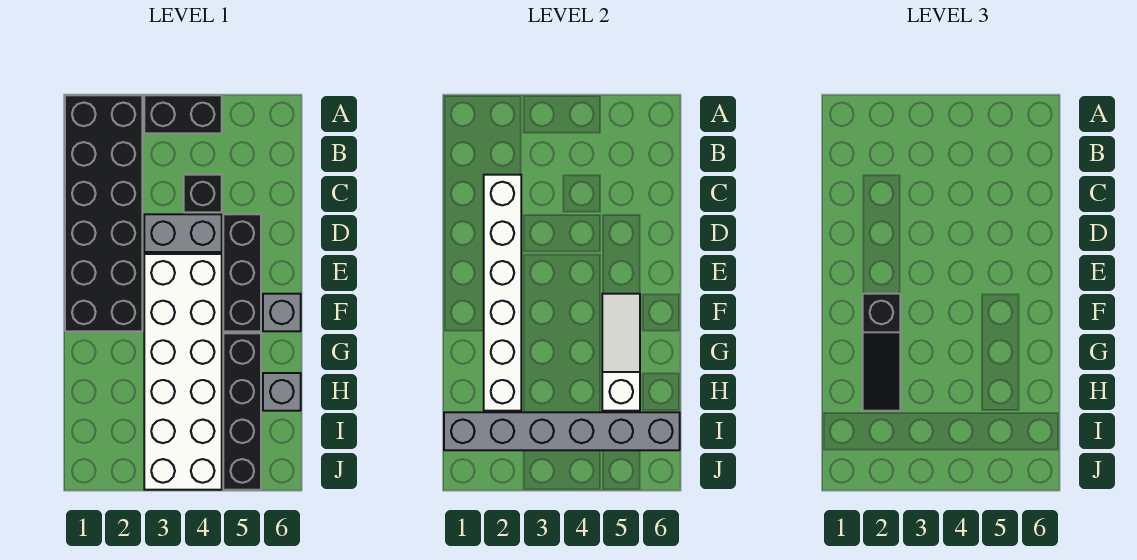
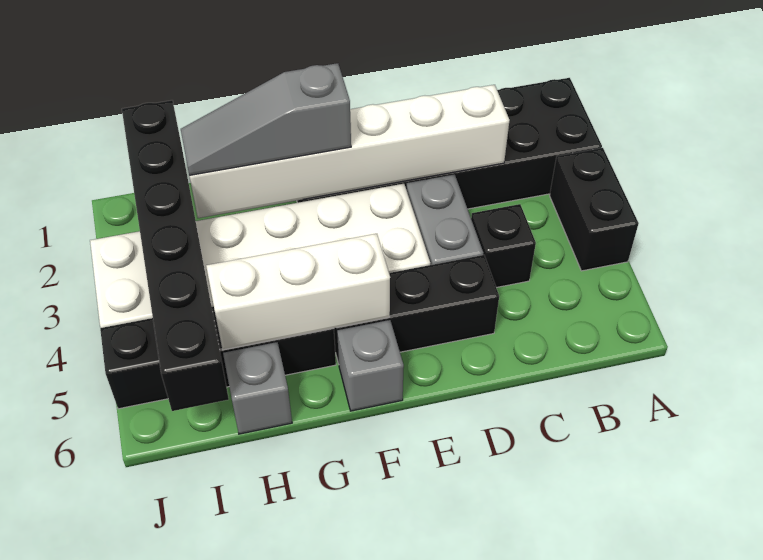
black slope F2:H2 level 3 top F -> grey slope F2:H2 level 3 top F
white slope F5:H5 level 2 top H -> white brick F5:H5 level 2
grey brick I1:I6 level 2 -> black brick I1:I6 level 2

